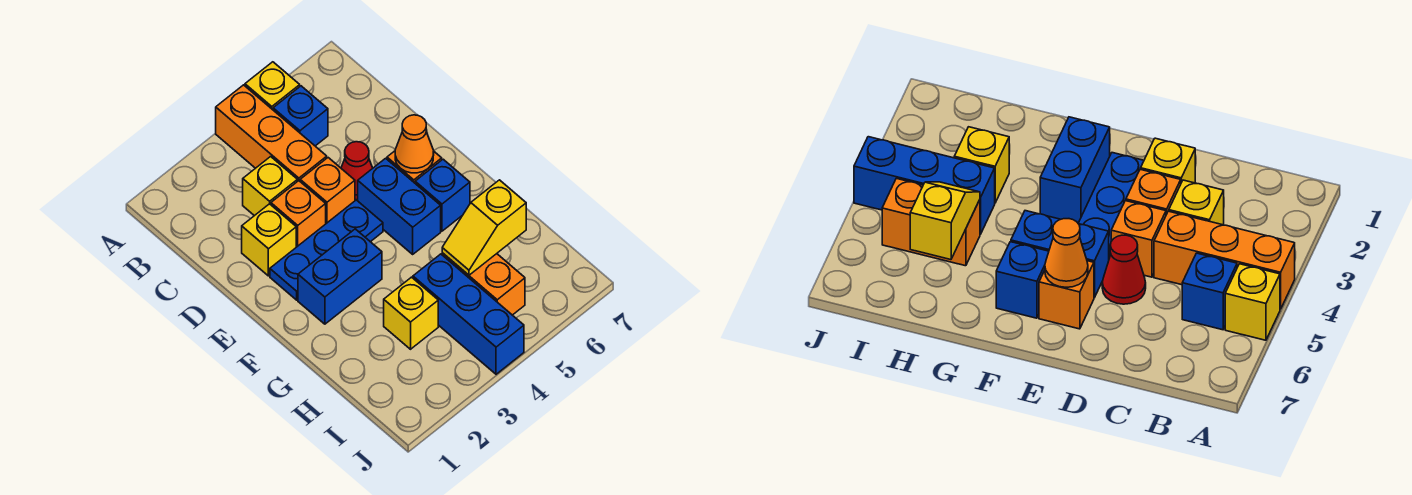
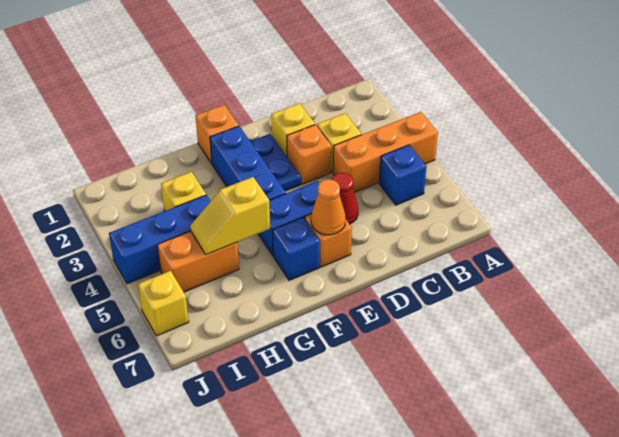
yellow brick A5 level 1 -> yellow brick J6 level 1
orange brick D4 level 1 -> orange brick F1 level 1
blue plate E2:E4 level 1 -> blue plate E2:E3 level 1
blue brick F2:F3 level 1 -> blue brick F2:F4 level 1
yellow slope H5:H6 level 2 top 6 -> yellow slope G5:H5 level 2 top G

